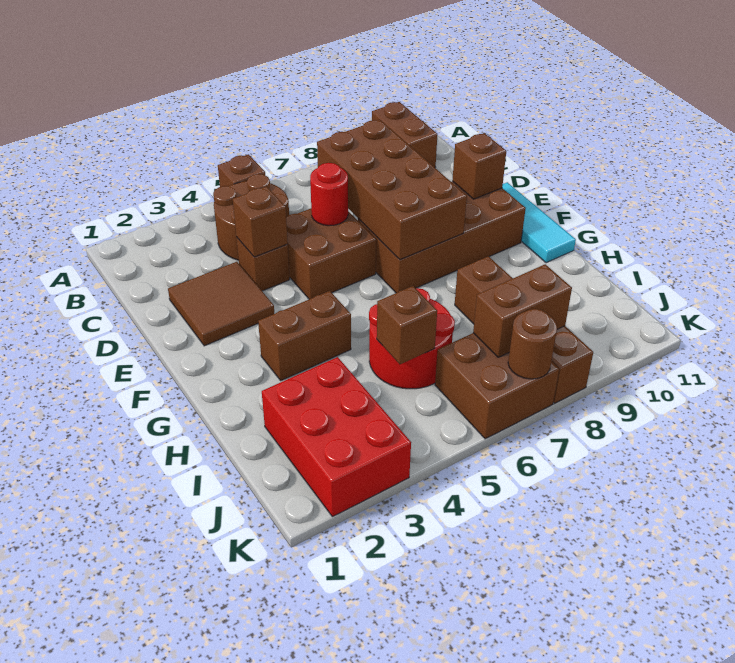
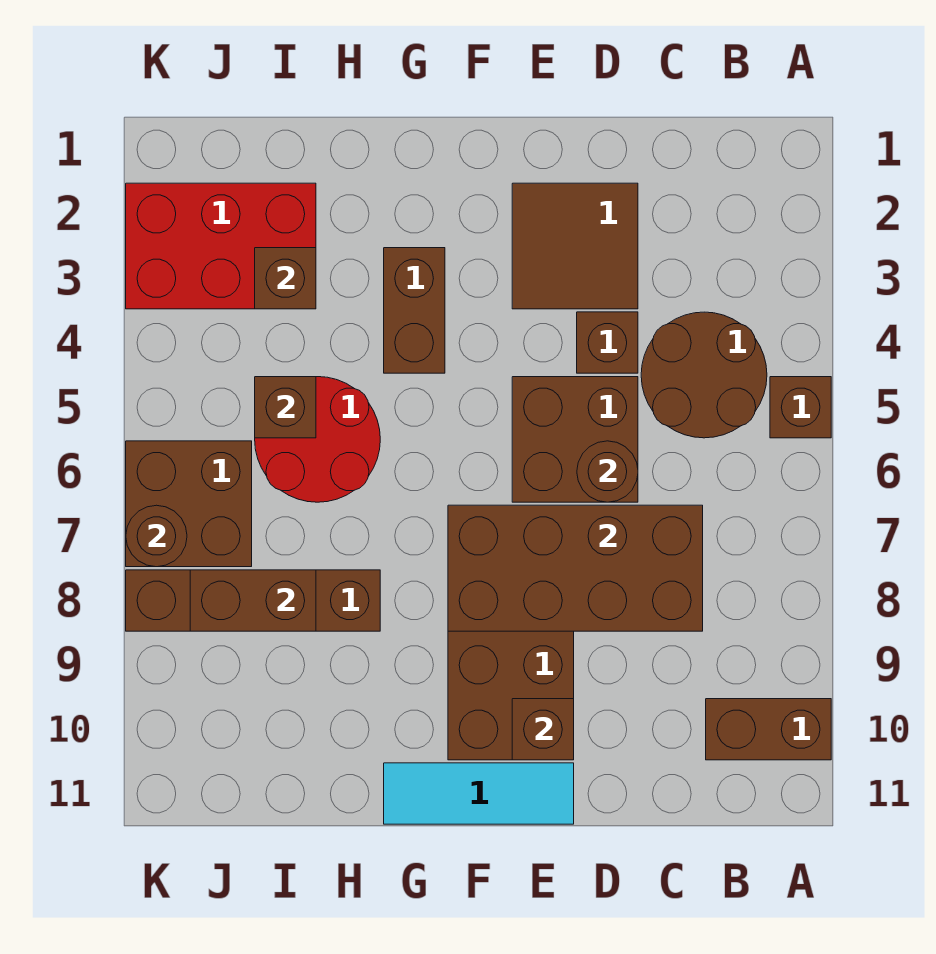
brown brick D4 level 2 -> brown brick I3 level 2
red round brick D6 level 2 -> brown round brick D6 level 2
brown brick J7:J8 level 2 -> brown brick I8:J8 level 2

